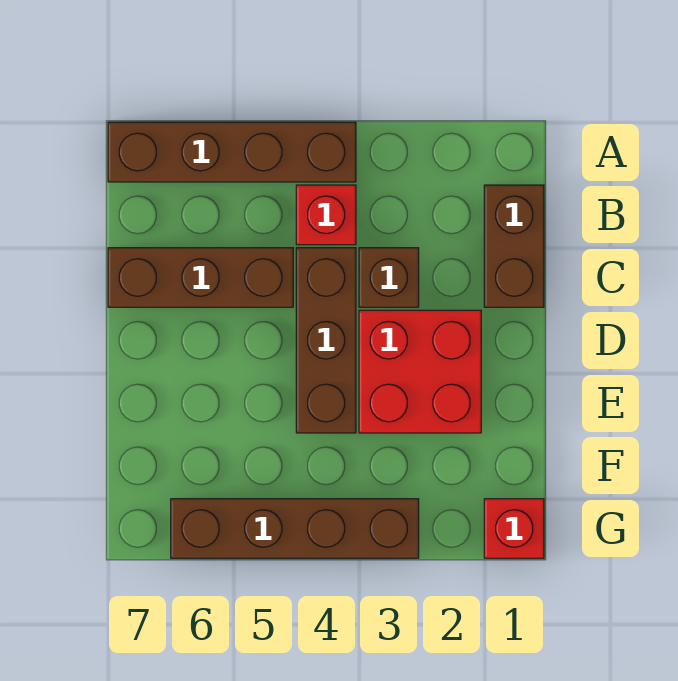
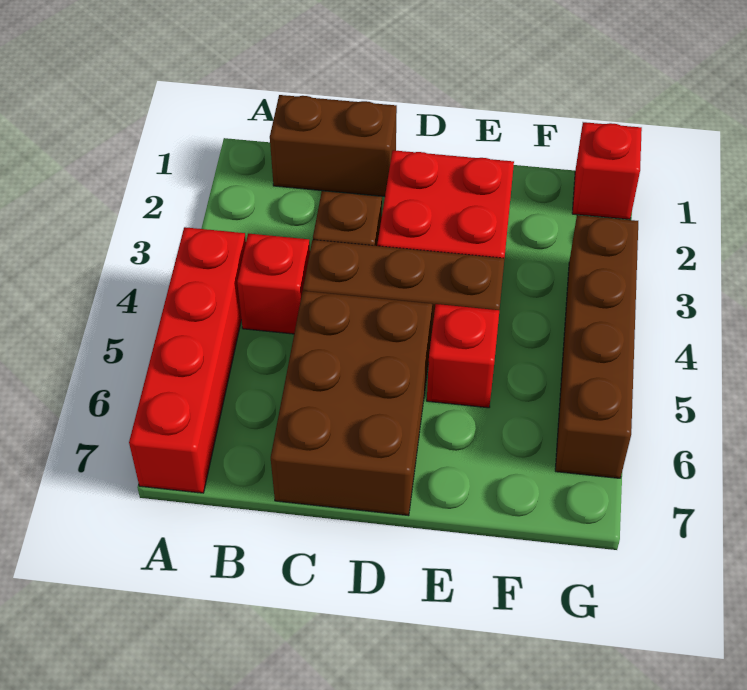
brown brick A4:A7 level 1 -> red brick A4:A7 level 1
brown brick C5:C7 level 1 -> brown brick C5:D7 level 1
none -> red brick E5 level 1

